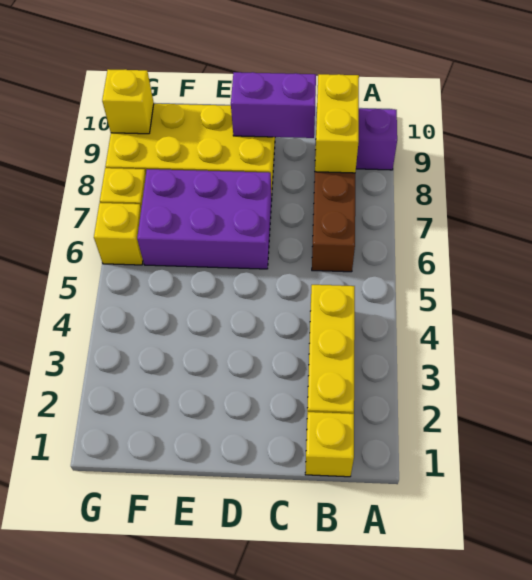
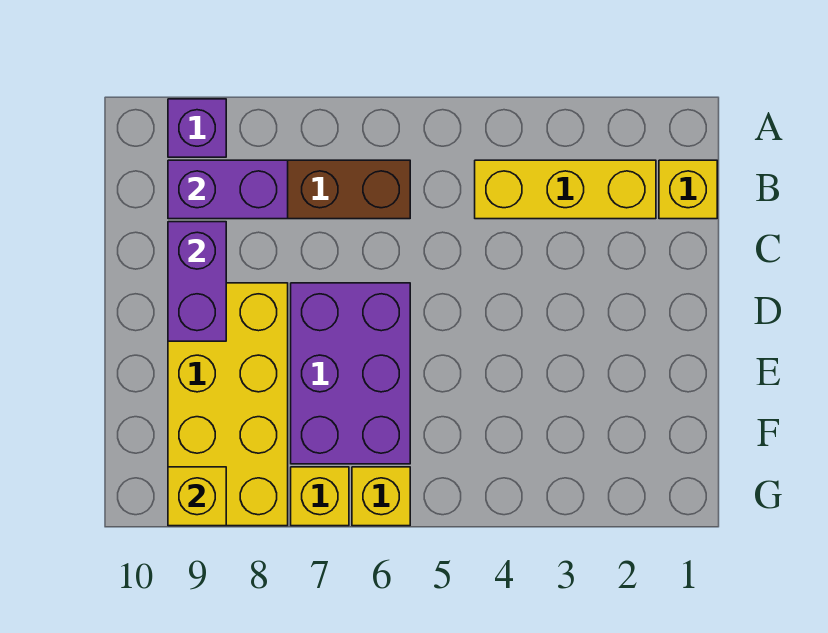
yellow brick B8:B9 level 2 -> purple brick B8:B9 level 2

